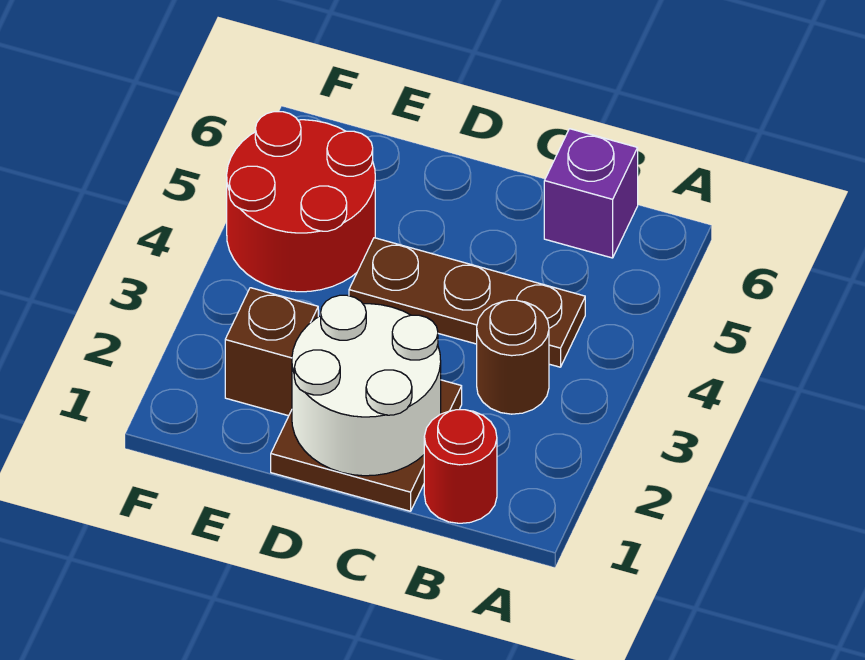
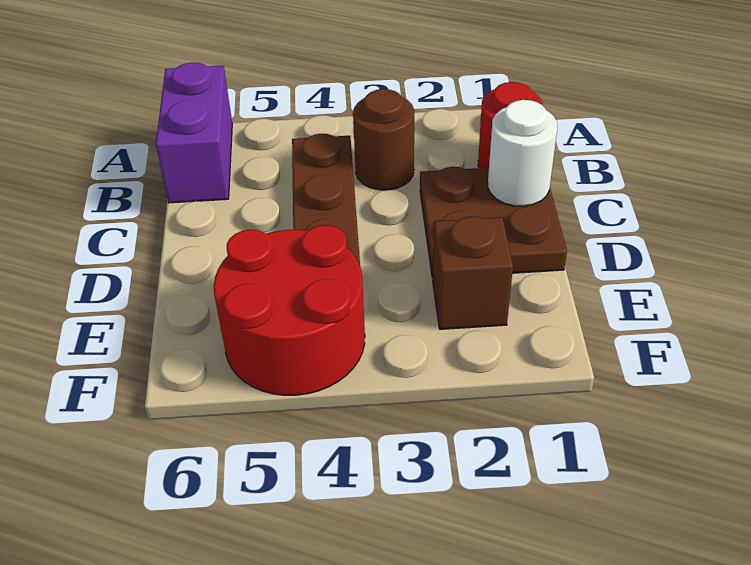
purple brick B6 level 1 -> purple brick A6:B6 level 1
white round brick C1:D2 level 2 -> white round brick C1 level 2

